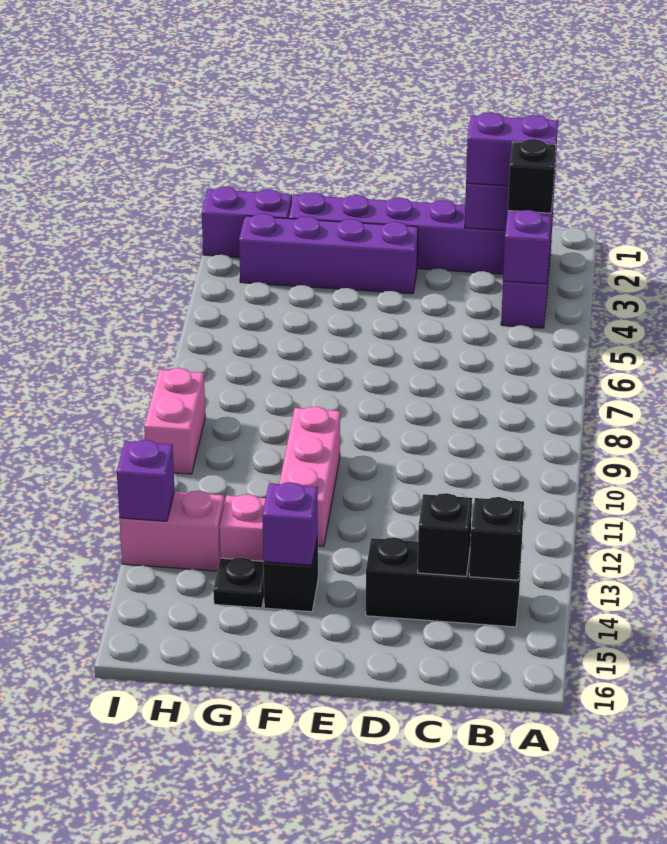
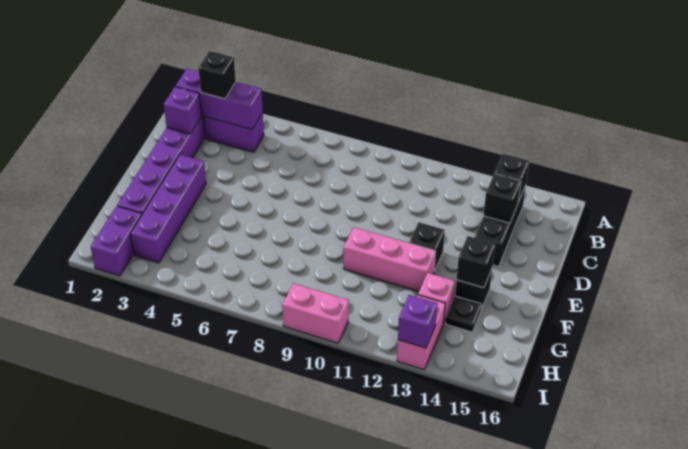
purple brick B2:C2 level 3 -> none
none -> black brick E12 level 1
purple brick F14 level 2 -> black brick F14 level 2

